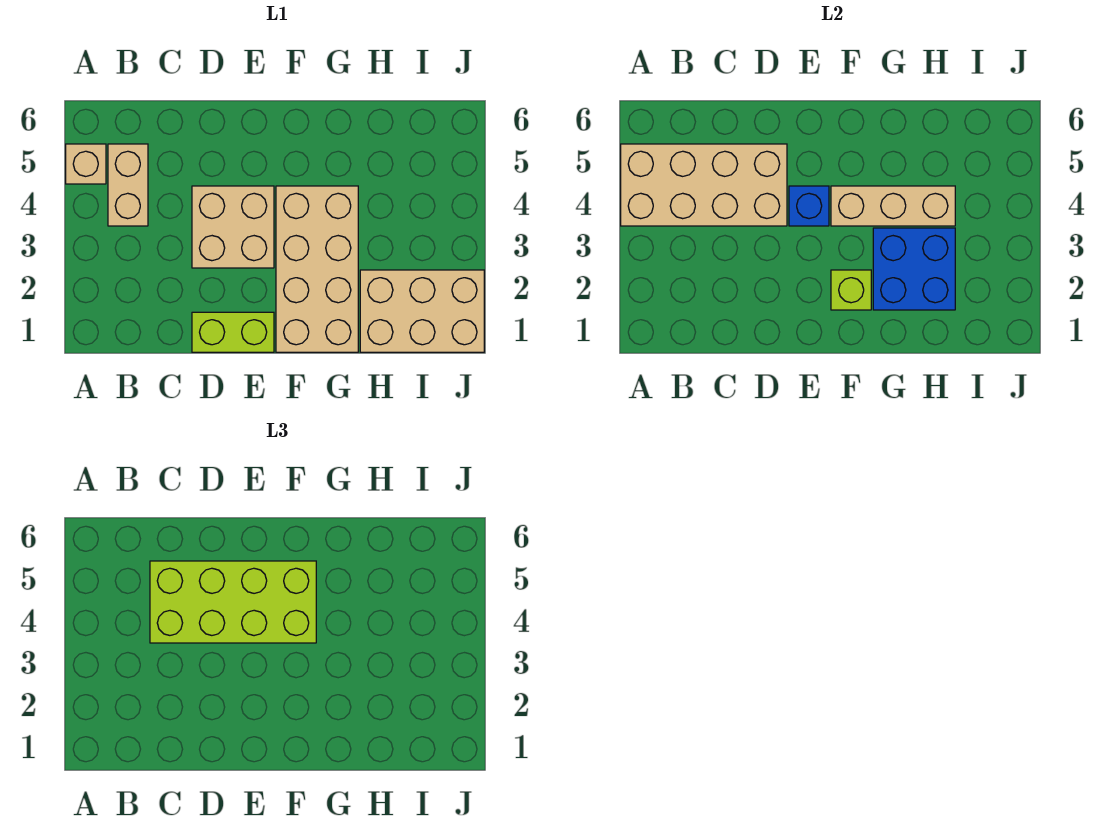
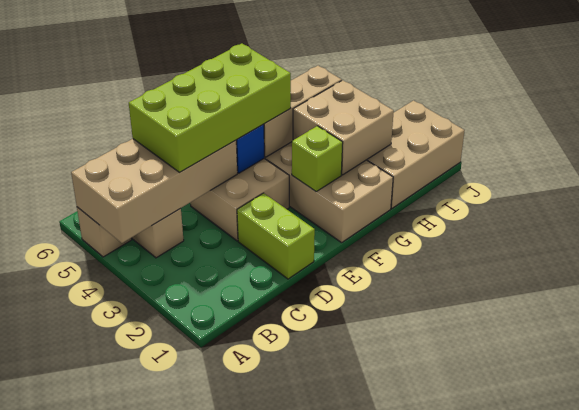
lime brick D1:E1 level 1 -> lime brick D1:D2 level 1
blue brick G2:H3 level 2 -> tan brick G2:H3 level 2

